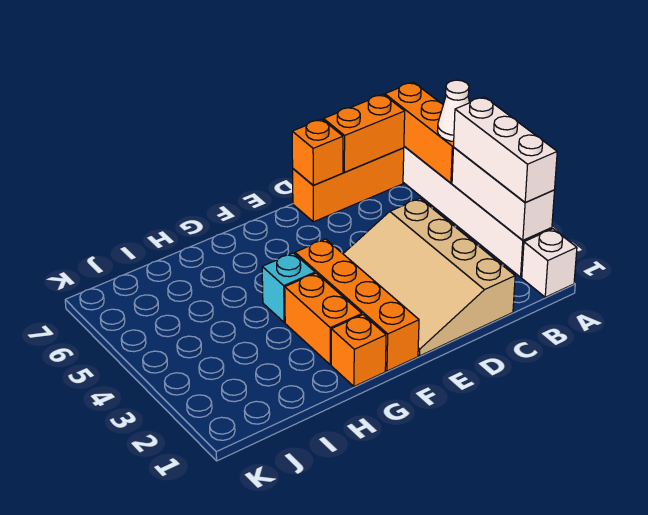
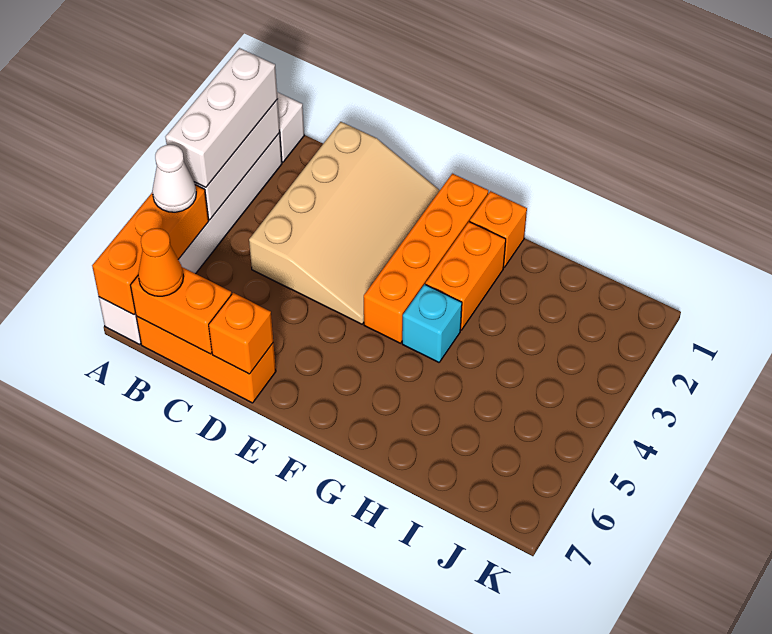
none -> orange cone B7 level 3

